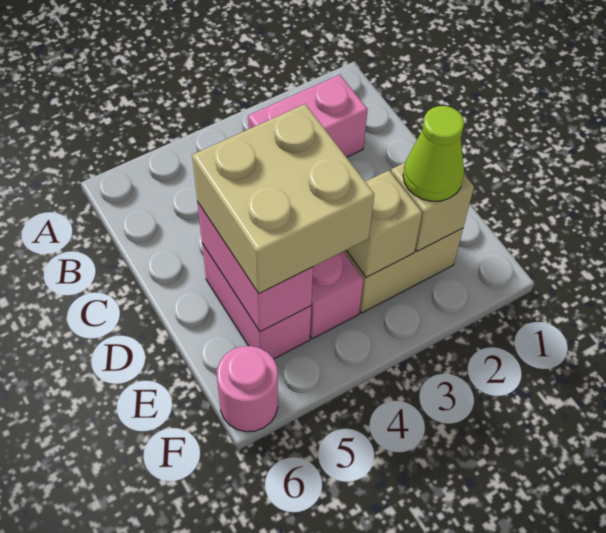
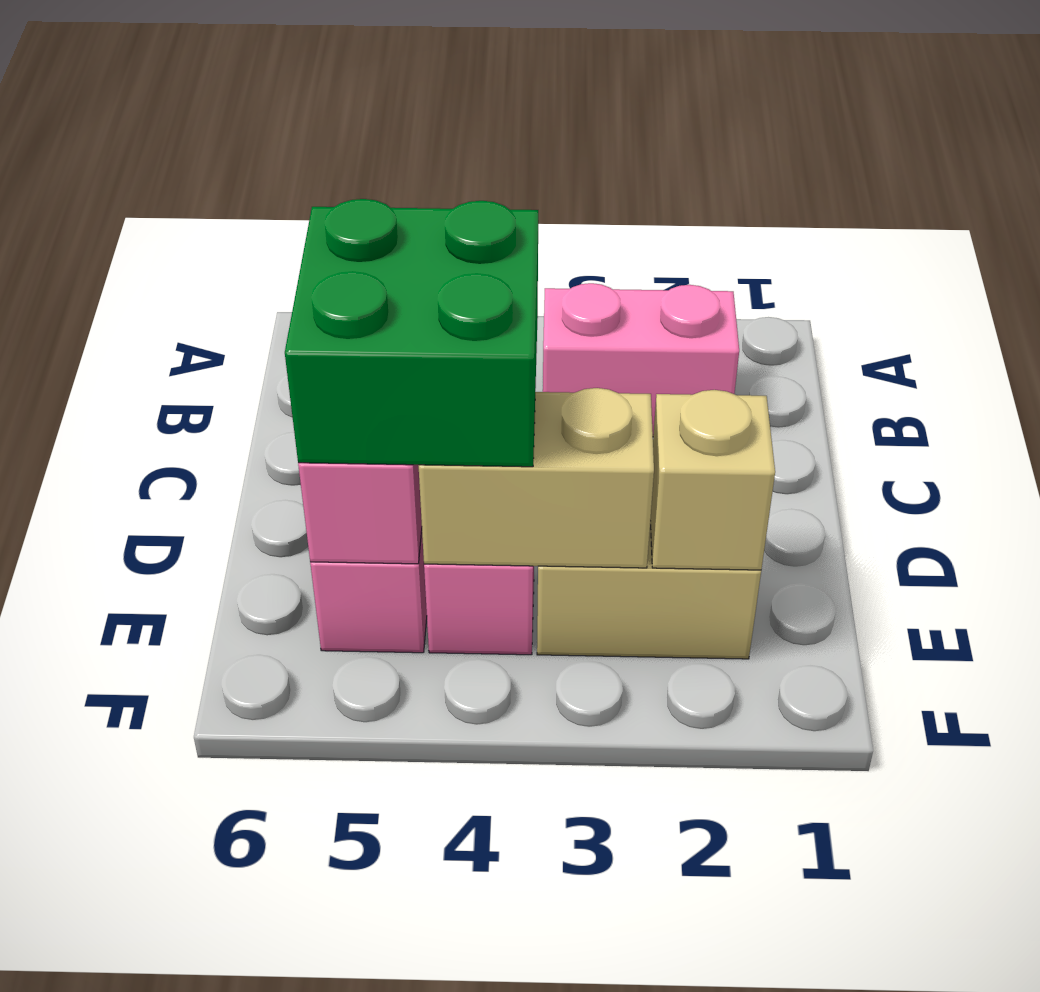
tan brick D4:E5 level 3 -> green brick D4:E5 level 3
lime cone E2 level 3 -> none
tan brick E3 level 2 -> tan brick E3:E4 level 2
pink round brick F6 level 1 -> none

